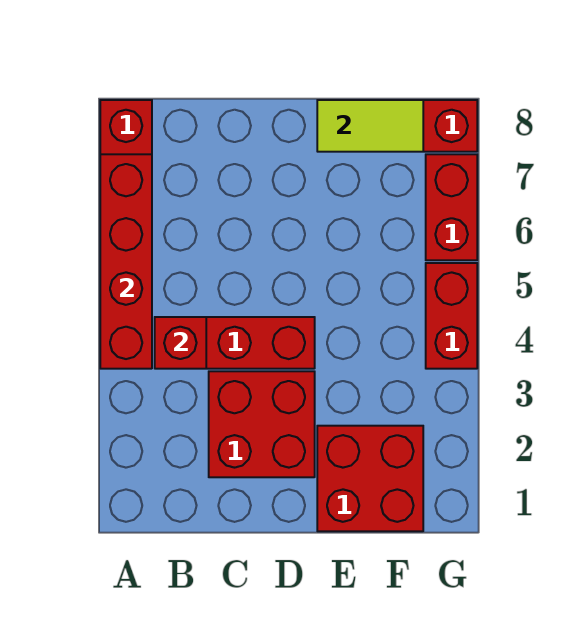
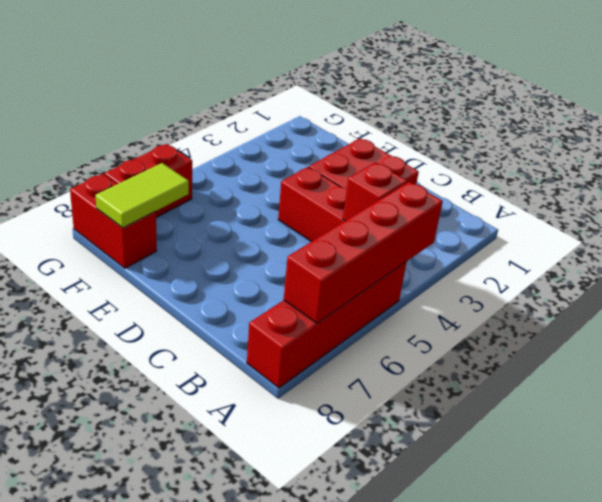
red brick E1:F2 level 1 -> none
lime tile E8:F8 level 2 -> lime tile F7:F8 level 2
red brick G4:G5 level 1 -> none

